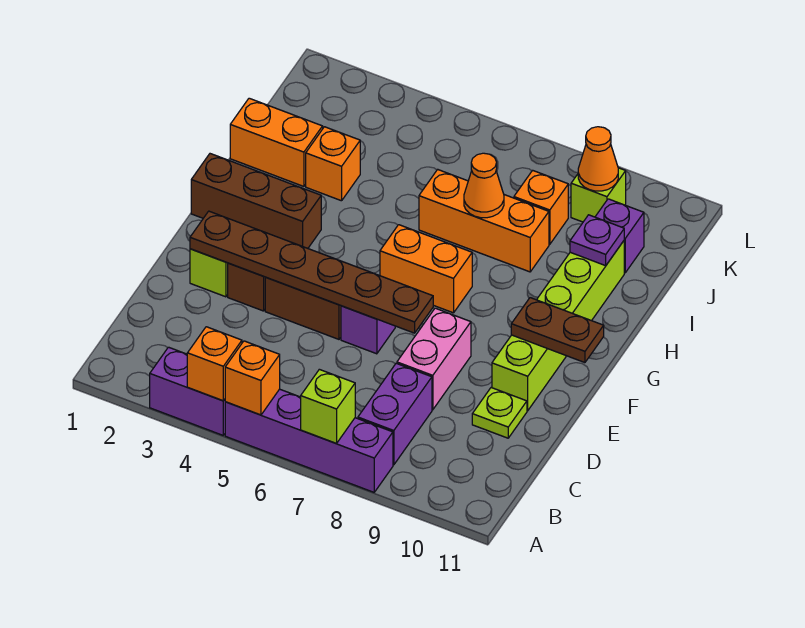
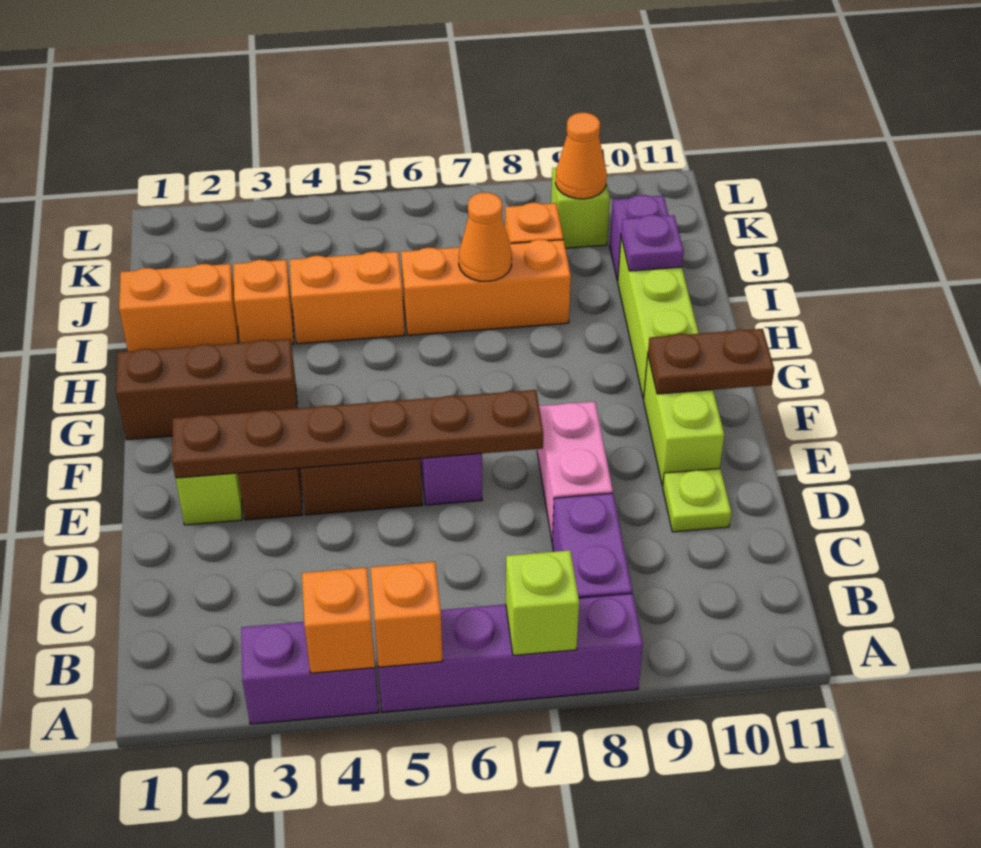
orange brick G6:G7 level 1 -> orange brick I4:I5 level 1

